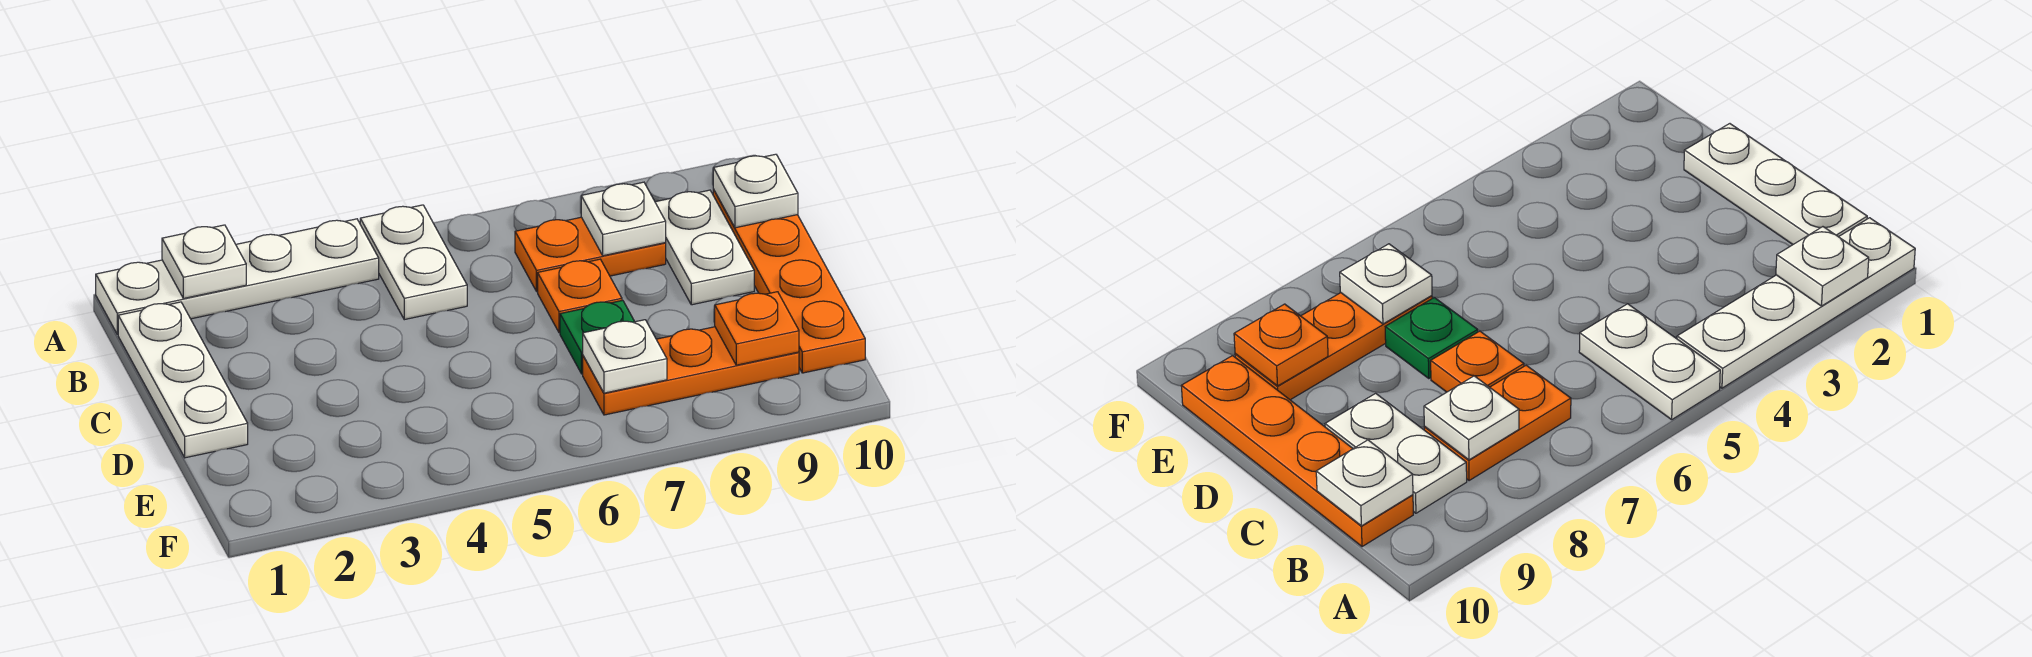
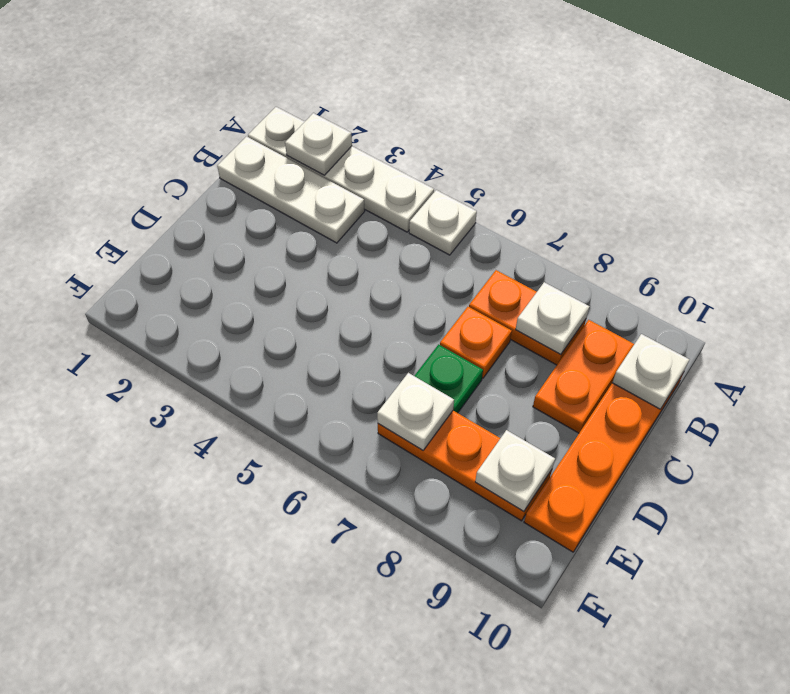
white plate A5:B5 level 1 -> white plate A5 level 1
white plate B1:D1 level 1 -> white plate B1:B3 level 1
white plate B9:C9 level 1 -> orange plate B9:C9 level 1
orange plate E9 level 2 -> white plate E9 level 2

